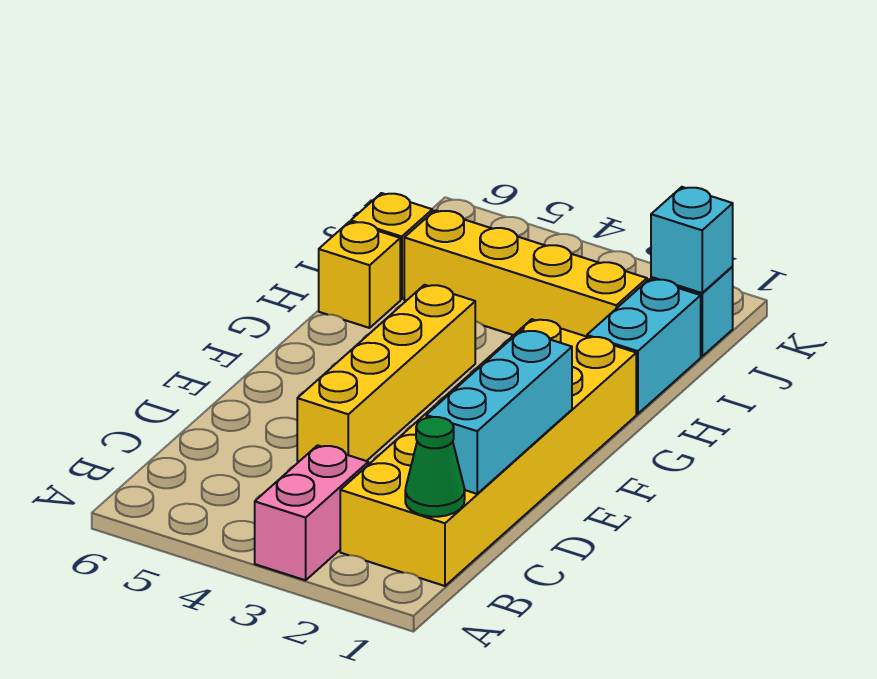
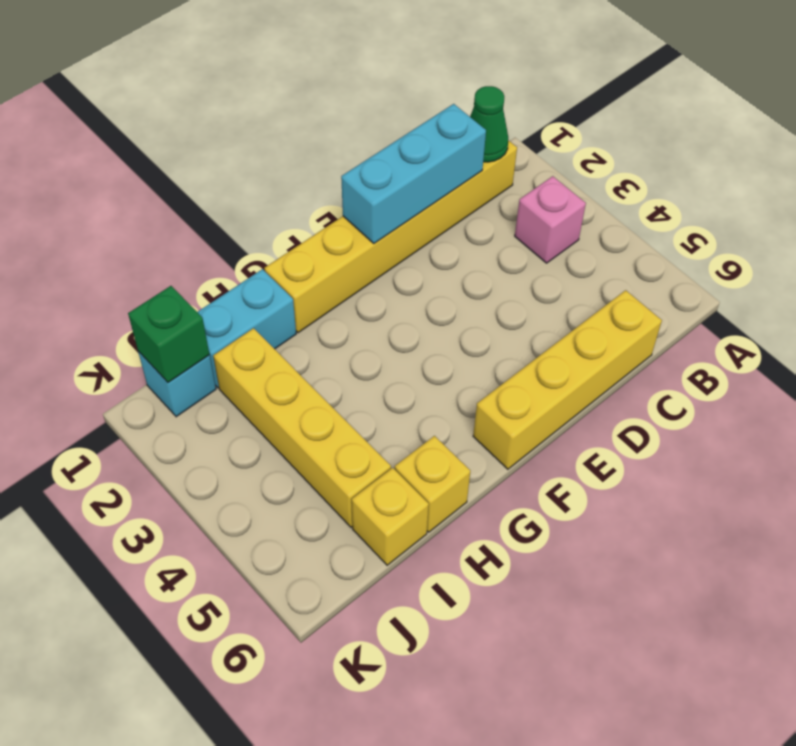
pink brick A3:B3 level 1 -> pink brick B3 level 1
yellow brick B1:G2 level 1 -> yellow brick B1:G1 level 1
yellow brick D4:G4 level 1 -> yellow brick C6:F6 level 1
cyan brick J1 level 2 -> green brick J1 level 2

